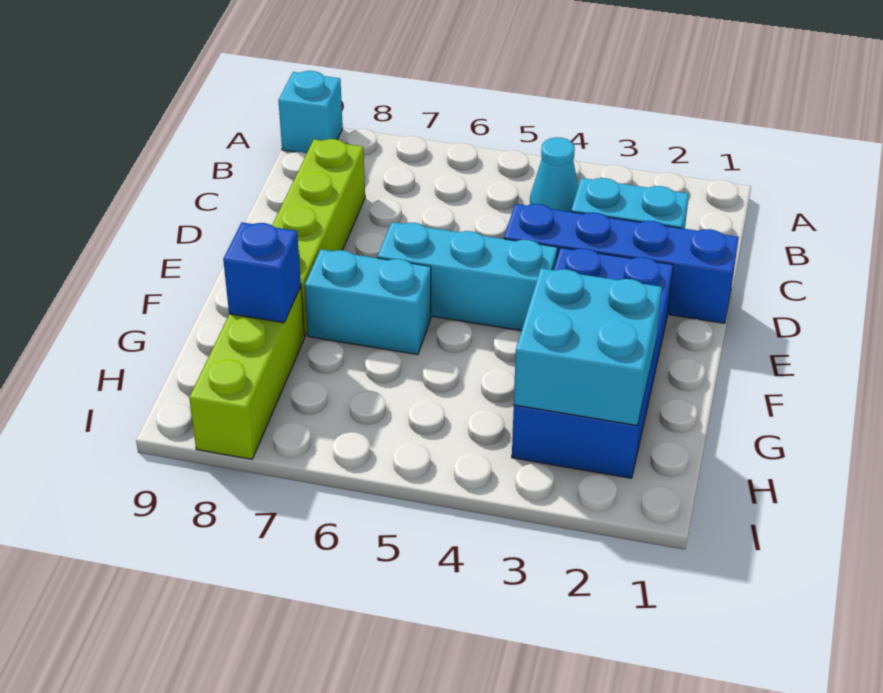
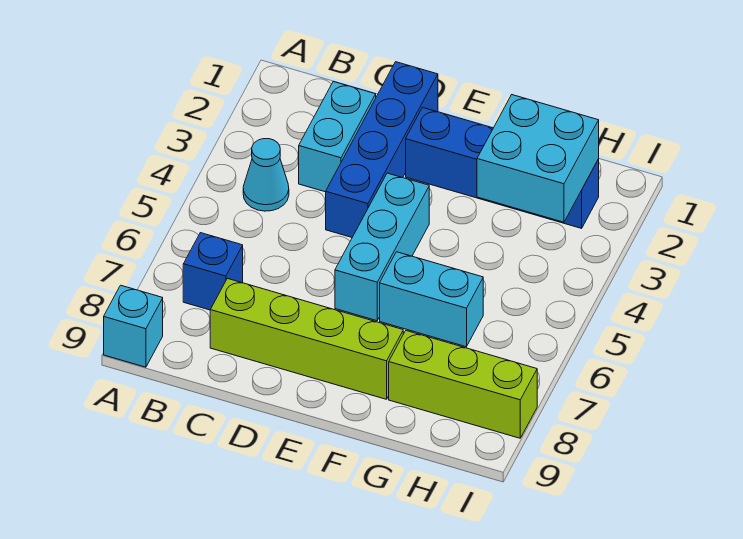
blue brick E2:H3 level 1 -> blue brick E2:H2 level 1
cyan brick F6:F7 level 1 -> cyan brick F6:G6 level 1
blue brick G8 level 2 -> blue brick B7 level 1

